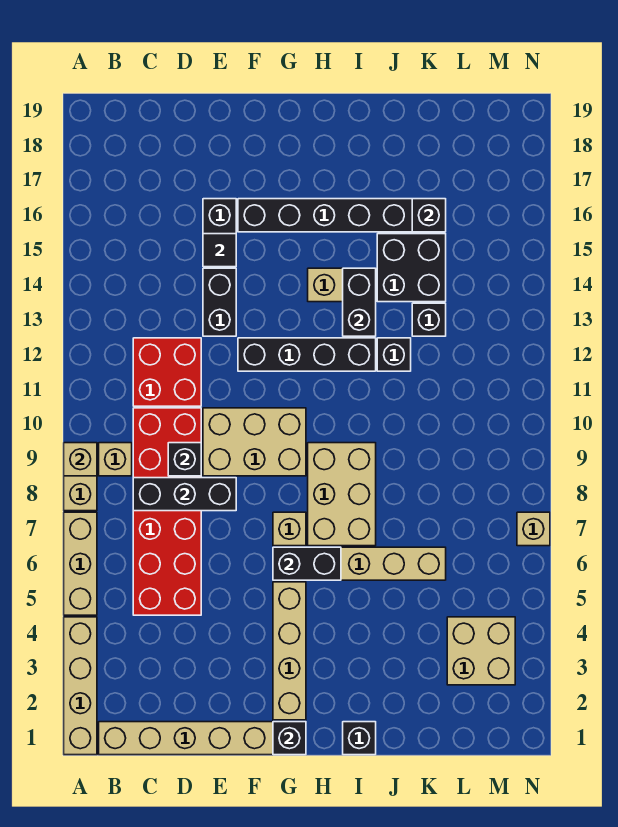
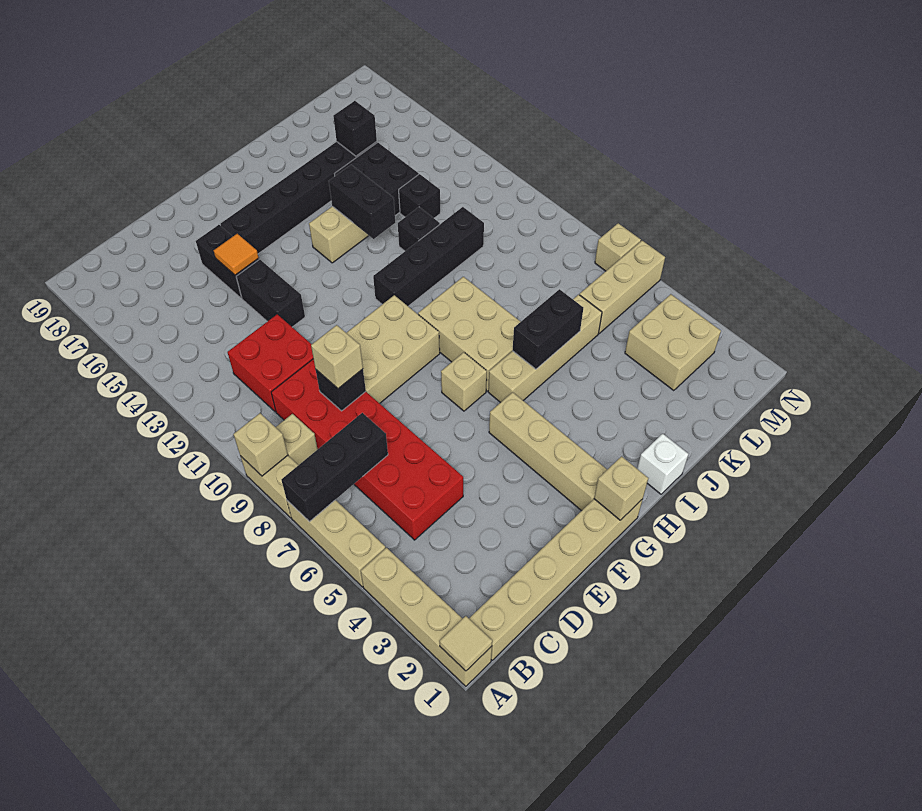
none -> tan tile A1 level 2
black brick C8:E8 level 2 -> black brick A7:C7 level 2
none -> tan brick D9 level 3
black tile E15 level 2 -> orange tile E15 level 2
black brick F12:I12 level 1 -> black brick H11:K11 level 1
black brick G1 level 2 -> tan brick G1 level 2
black brick G6:H6 level 2 -> black brick I6:J6 level 2
black brick I1 level 1 -> white brick I1 level 1
none -> tan brick L6:N6 level 1

